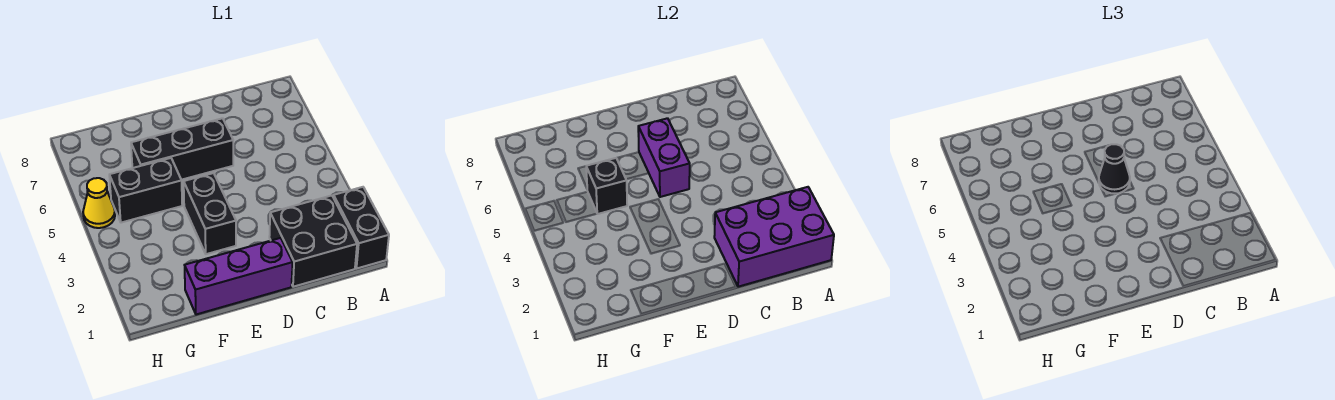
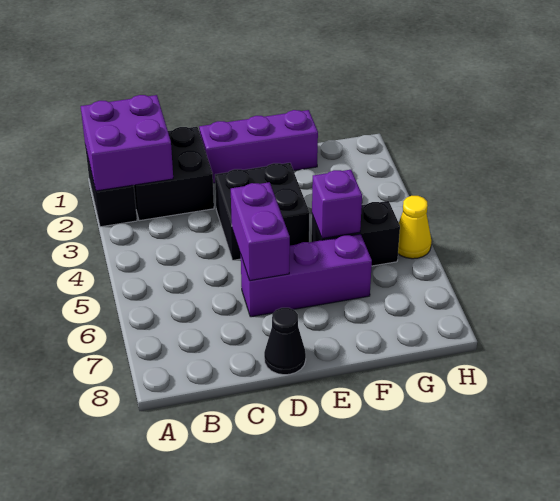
purple brick A1:C2 level 2 -> purple brick A1:B2 level 2
black cone D5 level 3 -> black cone D8 level 1
black brick D6:F6 level 1 -> purple brick D6:F6 level 1
black brick E3:E4 level 1 -> black brick D3:E4 level 1
black brick F5 level 2 -> purple brick F5 level 2

